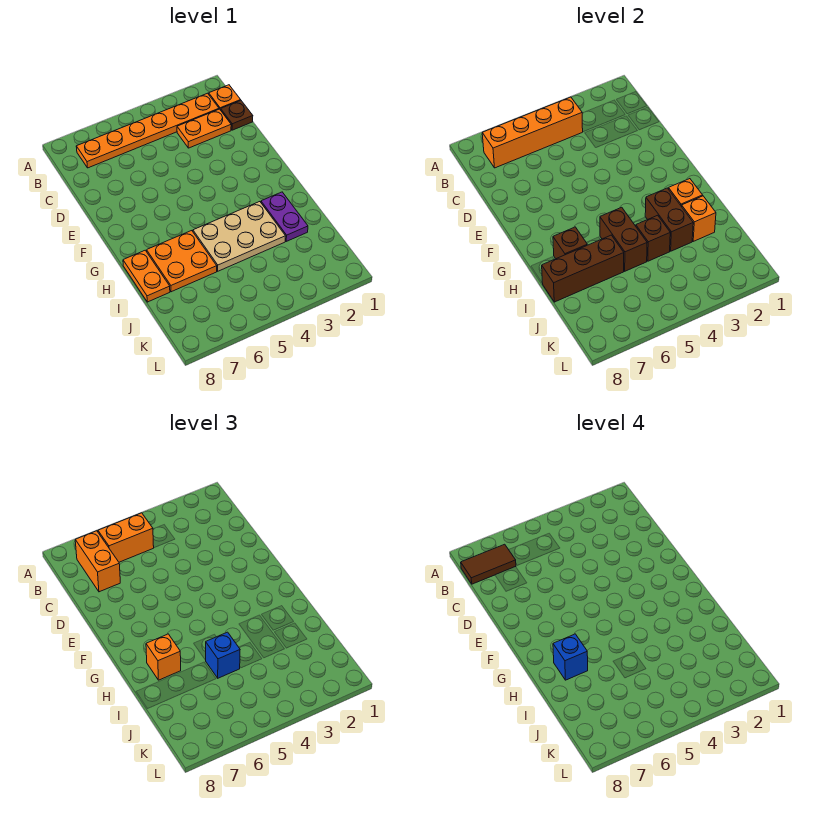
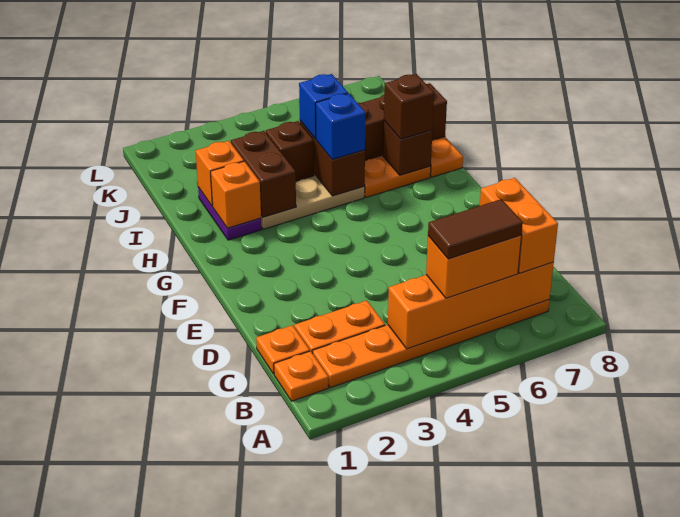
brown tile B7:B8 level 4 -> brown tile B5:B6 level 4
brown plate C1 level 1 -> orange plate C1 level 1
orange brick H7 level 3 -> brown brick H7 level 3
blue brick H7 level 4 -> blue brick H5 level 3

